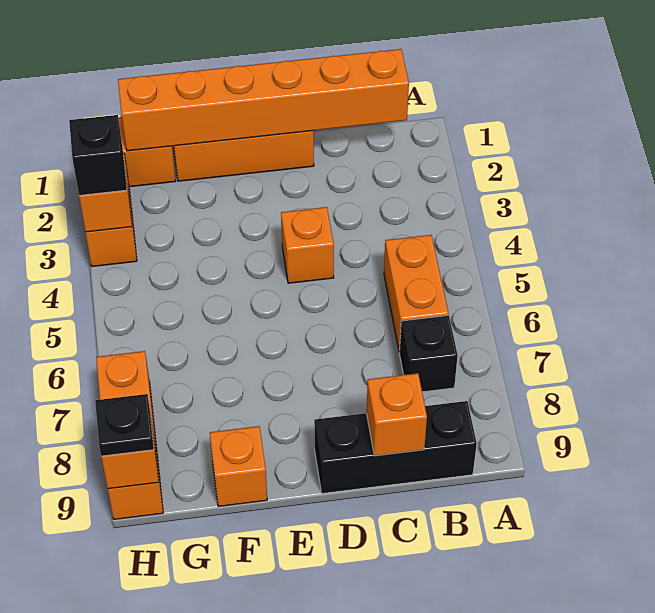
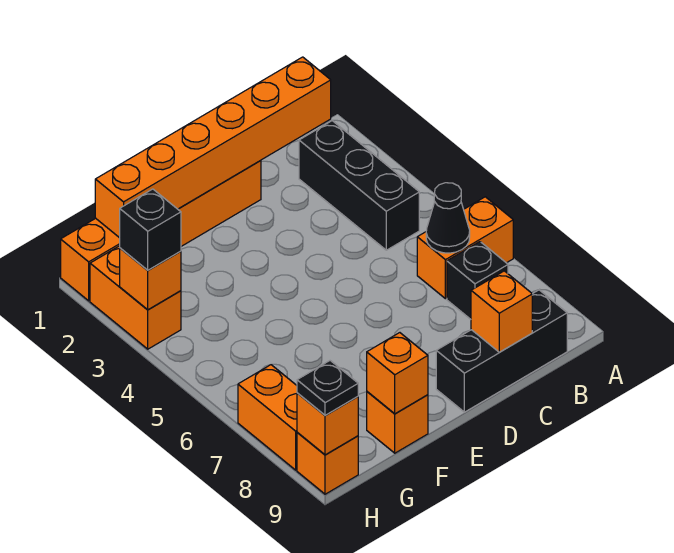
none -> black brick B2:B4 level 1
orange brick B5:B6 level 1 -> orange brick A6:B6 level 1
none -> black cone B6 level 2
orange brick D4 level 1 -> orange brick F9 level 2

